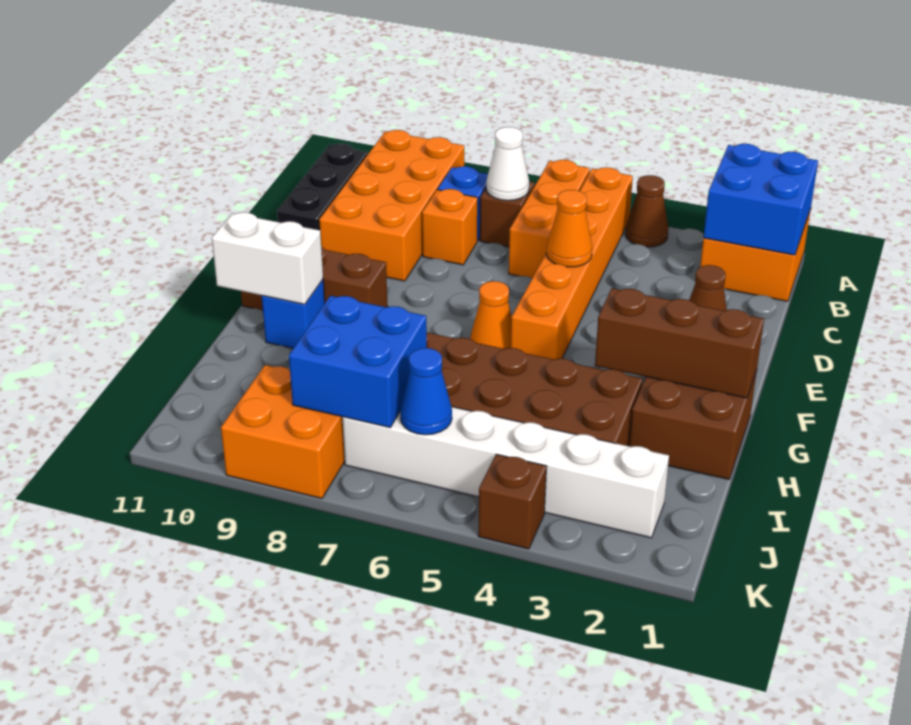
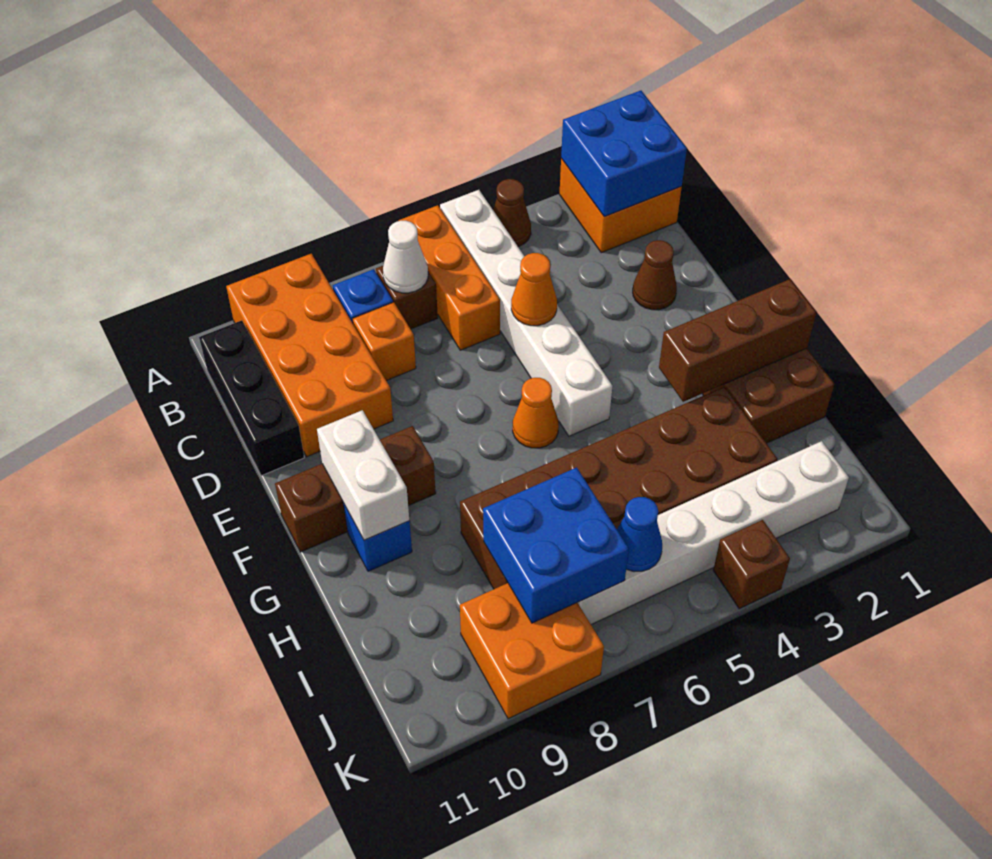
orange brick A5:F5 level 1 -> white brick A5:F5 level 1
white brick G10:G11 level 2 -> white brick F10:G10 level 2

